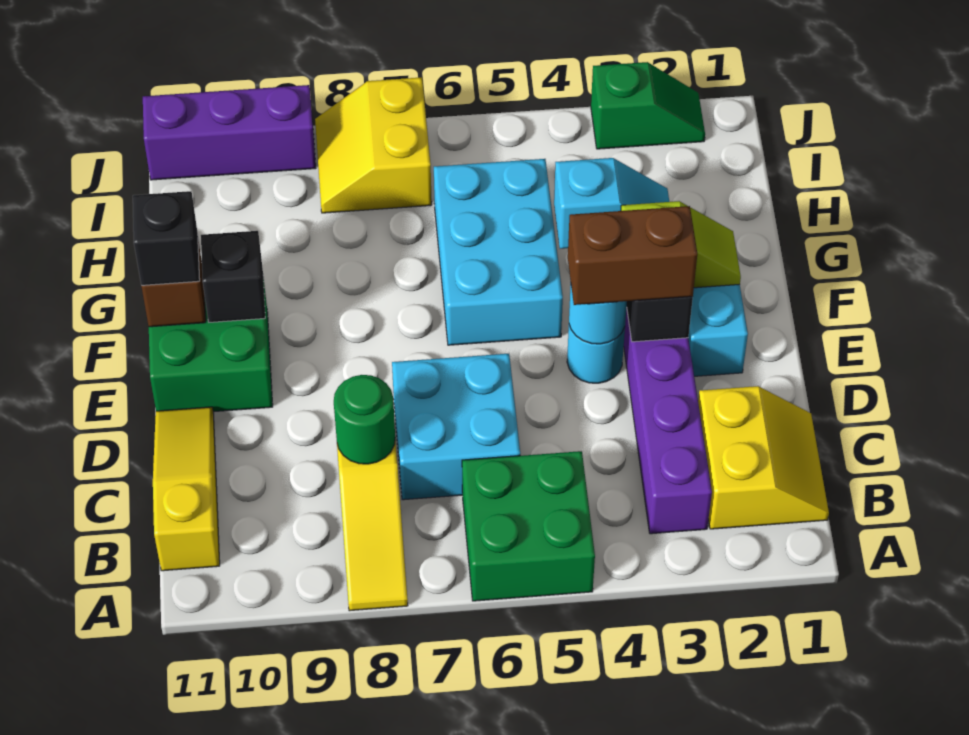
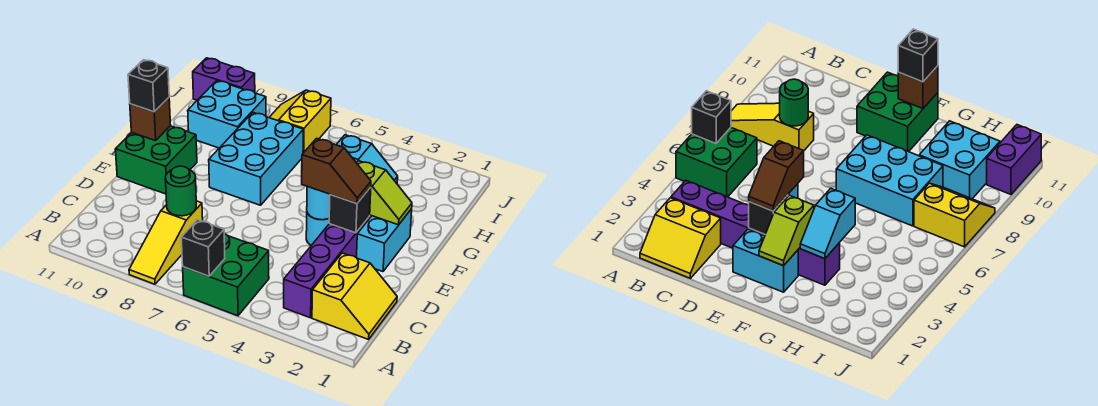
yellow slope B11:D11 level 1 top B -> none
cyan brick C6:D7 level 1 -> cyan brick H9:I10 level 1
brown brick E3:E4 level 3 -> brown slope E3:E4 level 3 top 4
cyan brick F5:H6 level 1 -> cyan brick F7:H8 level 1
black brick F10 level 2 -> black brick A6 level 2
green slope J2:J3 level 1 top 3 -> none
purple brick J9:J11 level 1 -> purple brick J10:J11 level 1

